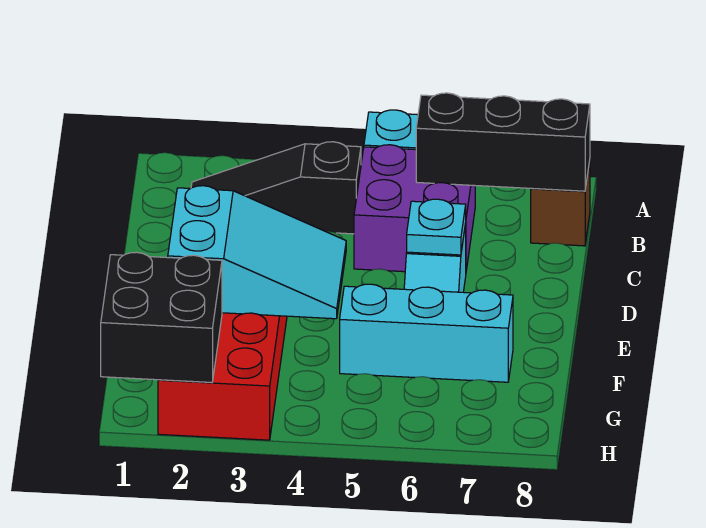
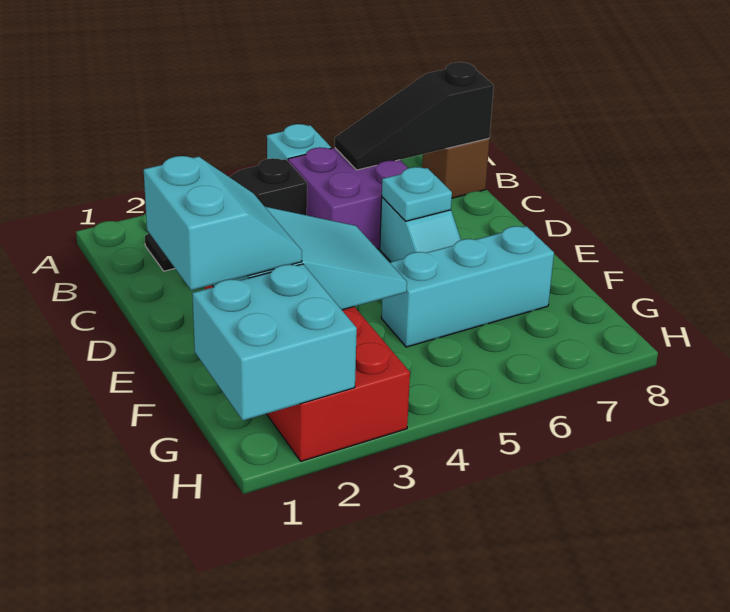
black brick B6:B8 level 2 -> black slope B6:B8 level 2 top 8
none -> cyan slope E1:F2 level 3 top 1
black brick G1:H2 level 2 -> cyan brick G1:H2 level 2

